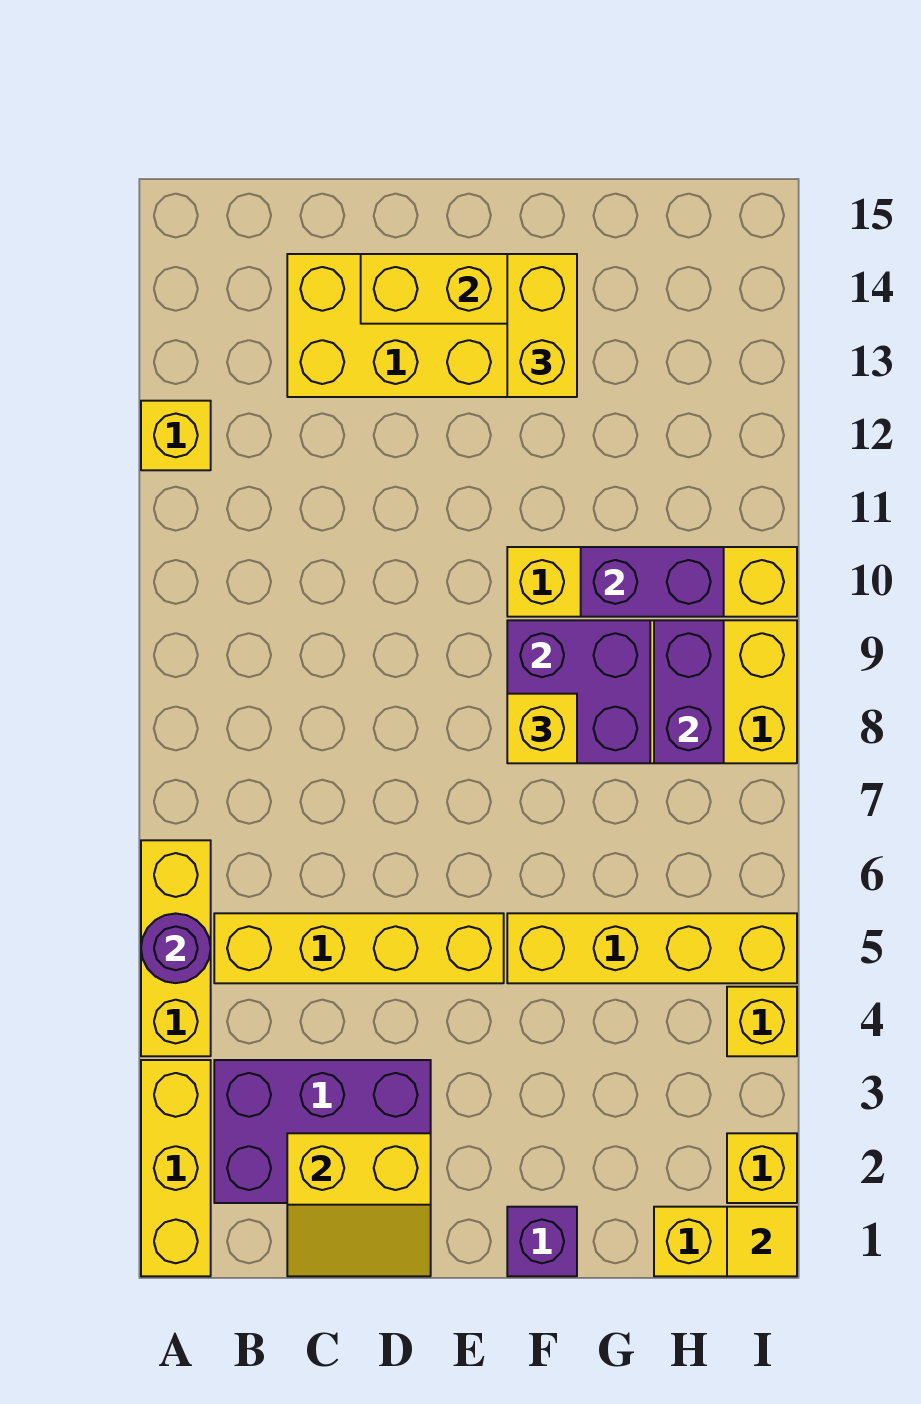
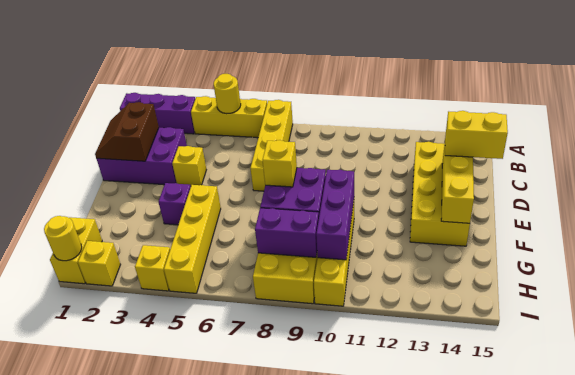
yellow brick A1:A3 level 1 -> purple brick A1:A3 level 1
purple round brick A5 level 2 -> yellow round brick A5 level 2
yellow brick A12 level 1 -> yellow brick D4 level 1
purple brick B2:D3 level 1 -> purple brick C1:D3 level 1
yellow brick B5:E5 level 1 -> yellow brick A7:D7 level 1
yellow slope C1:D2 level 2 top 2 -> brown slope C1:D2 level 2 top 2
purple brick F1 level 1 -> purple brick F4 level 1
yellow brick F13:F14 level 3 -> yellow brick D14:D15 level 3
purple brick G10:H10 level 2 -> purple brick F10:H10 level 2
yellow tile I1 level 2 -> yellow round brick I1 level 2

